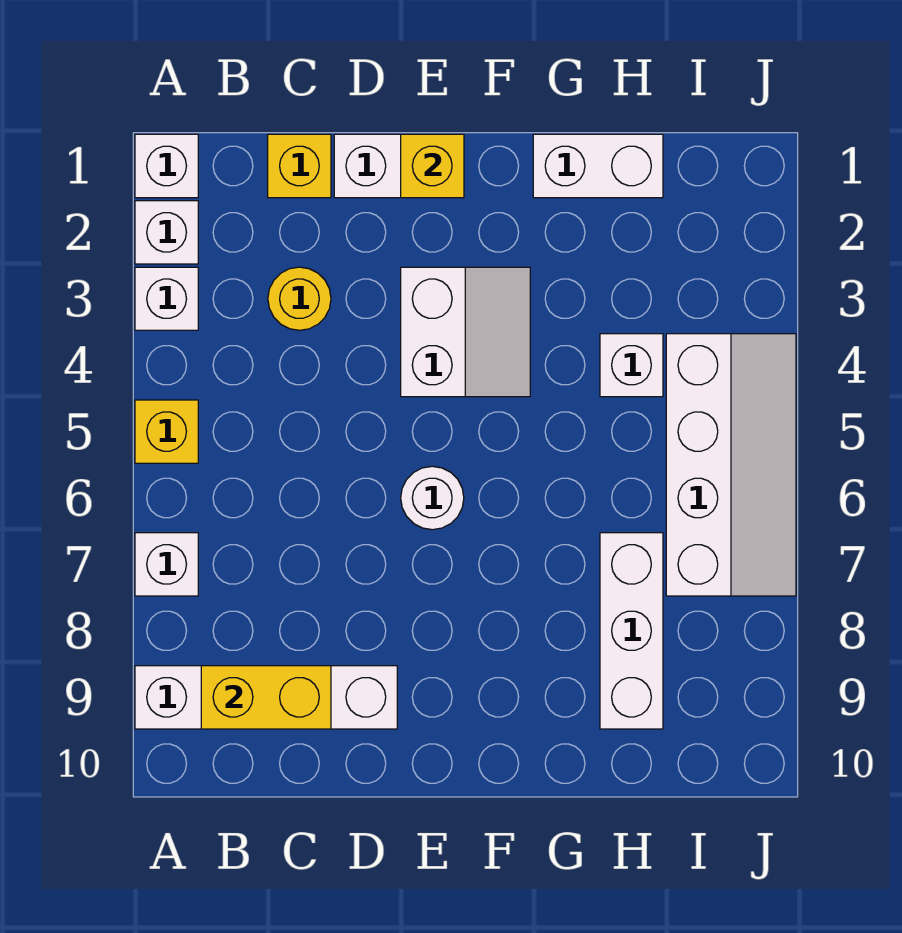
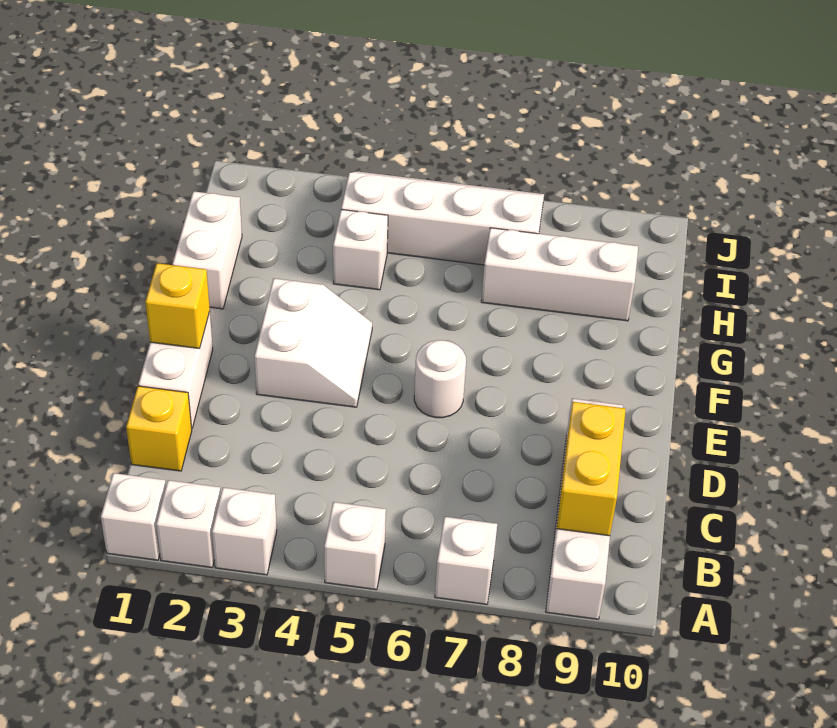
yellow brick A5 level 1 -> white brick A5 level 1
yellow round brick C3 level 1 -> none
white slope E3:F4 level 1 top E -> white slope E3:F4 level 1 top 3

